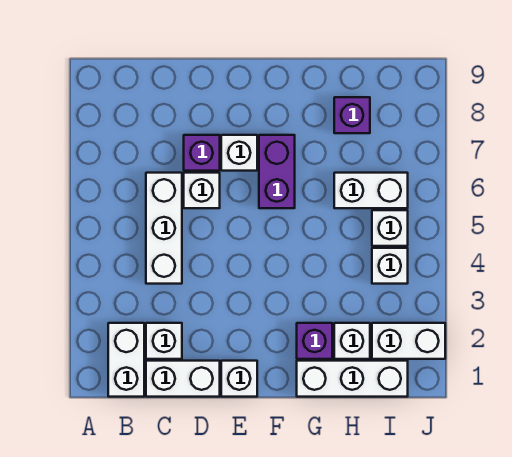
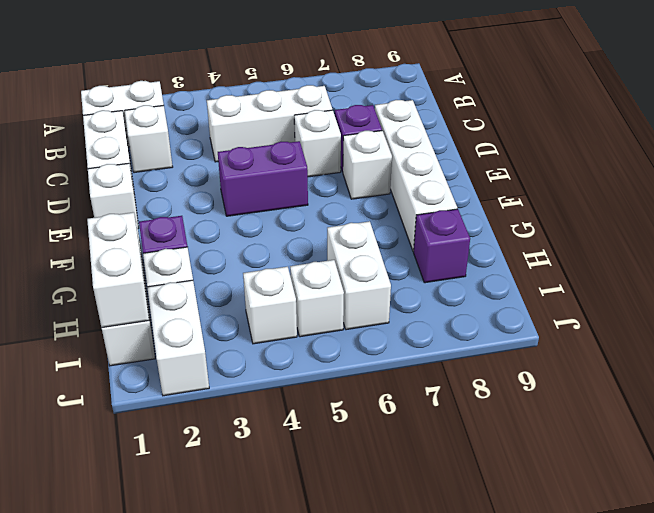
none -> white brick D8:G8 level 1
purple brick F6:F7 level 1 -> purple brick E4:E5 level 1
none -> white brick H1:I1 level 2

